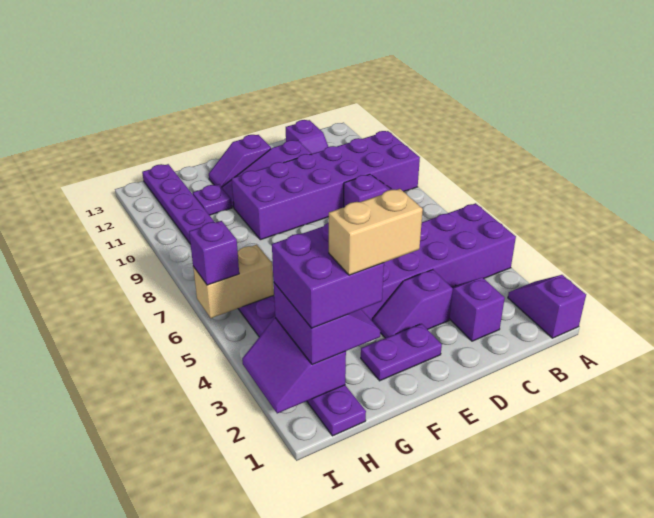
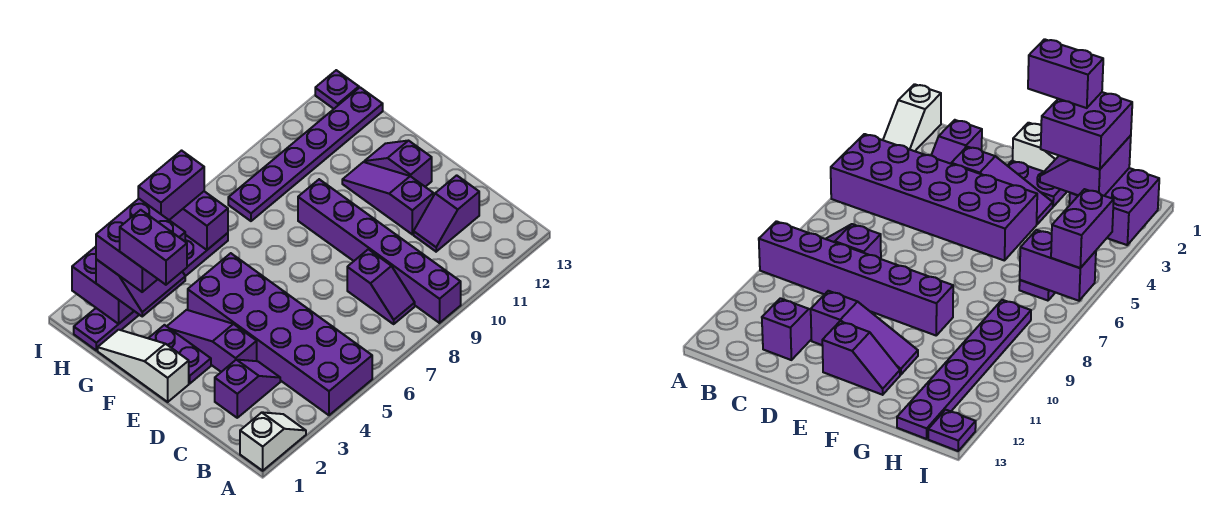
purple slope A1:A2 level 1 top 1 -> white slope A1:A2 level 1 top 1
purple brick A9:F10 level 1 -> purple brick A9:F9 level 1
purple slope D3:E3 level 1 top D -> purple slope D3:F3 level 1 top D
none -> white slope E1:G1 level 1 top E
tan brick F2:G2 level 5 -> purple brick F2:G2 level 5
purple plate G11 level 1 -> purple plate I13 level 1
purple slope H2:I3 level 2 top H -> purple brick H2:I3 level 2
tan brick H6:I6 level 2 -> purple brick H6:I6 level 2
purple brick I6 level 3 -> purple brick I5:I6 level 3

